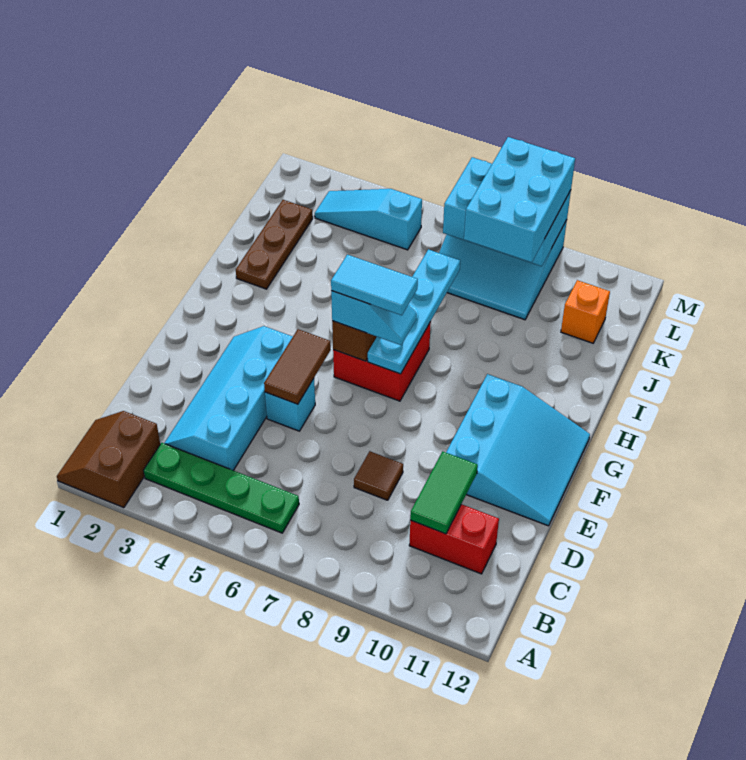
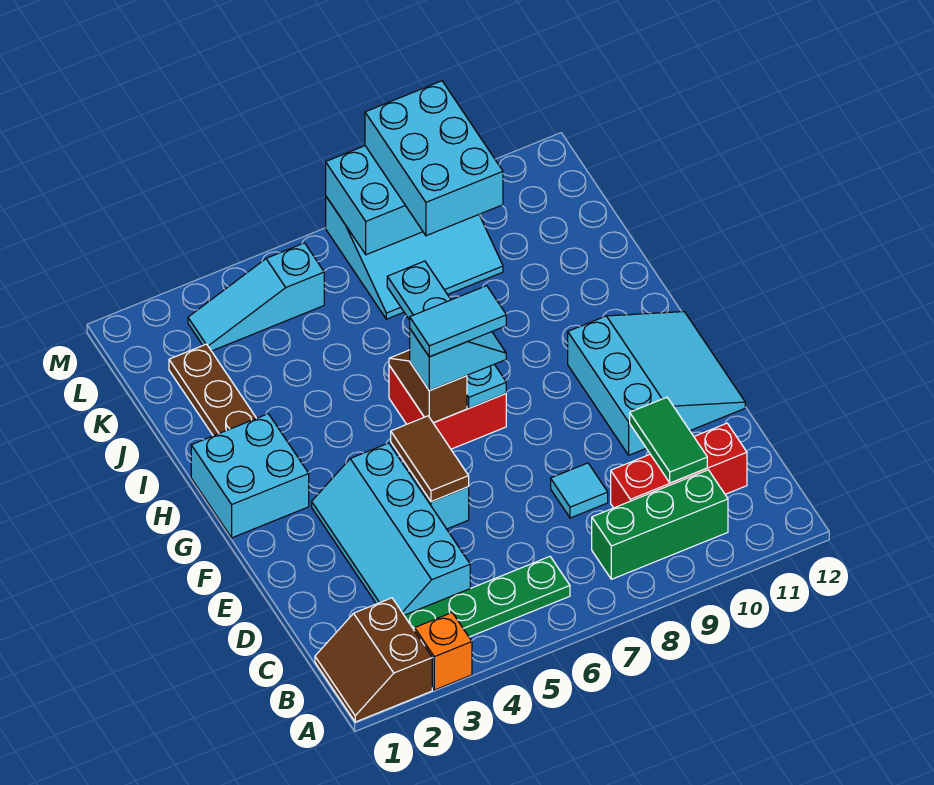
none -> green brick B8:B10 level 1
red brick C10:C11 level 1 -> red brick C9:C11 level 1
brown tile D8 level 1 -> cyan tile D8 level 1
none -> cyan brick G1:H2 level 1
orange brick K11 level 1 -> orange brick A3 level 1

